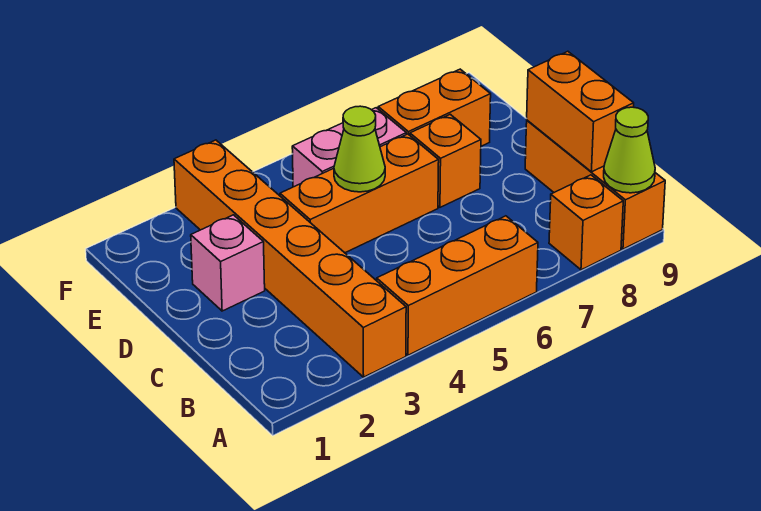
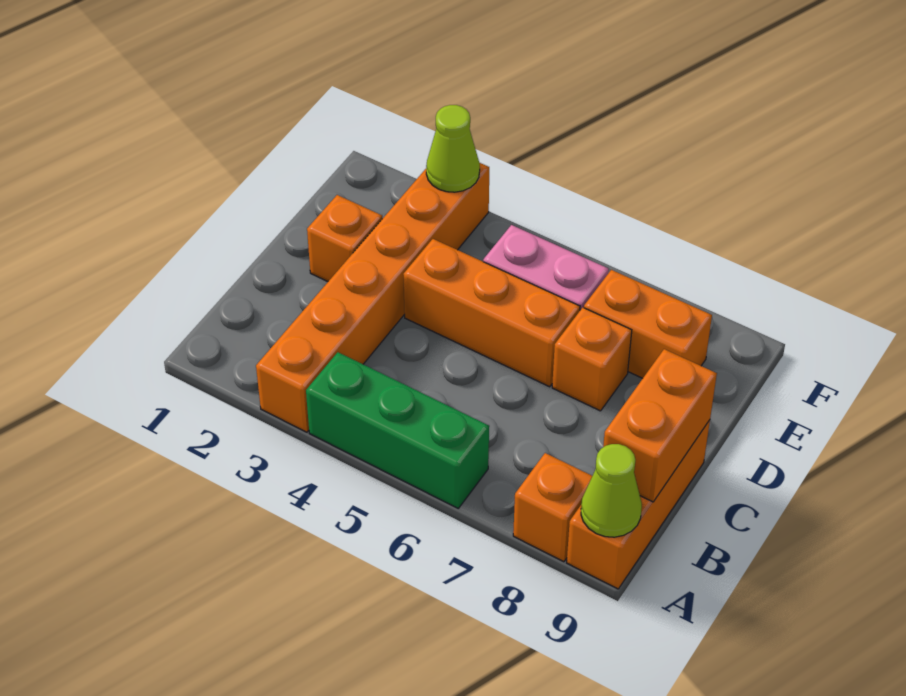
orange brick A4:A6 level 1 -> green brick A4:A6 level 1
pink brick D2 level 1 -> orange brick D2 level 1
lime cone D5 level 2 -> lime cone F3 level 2

